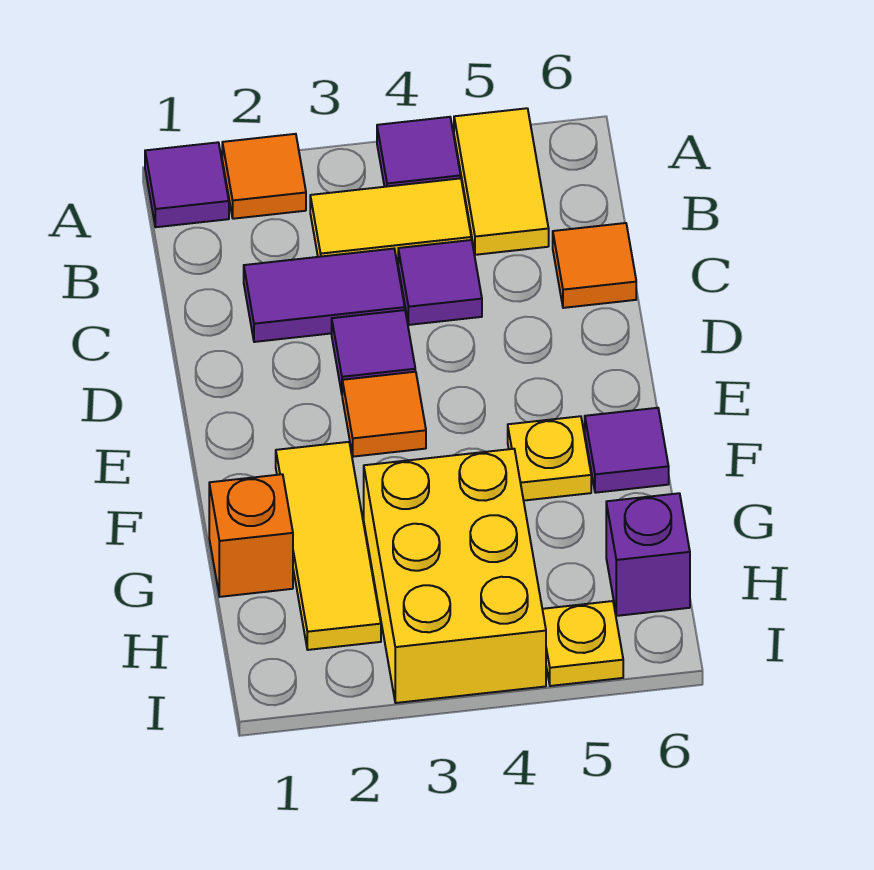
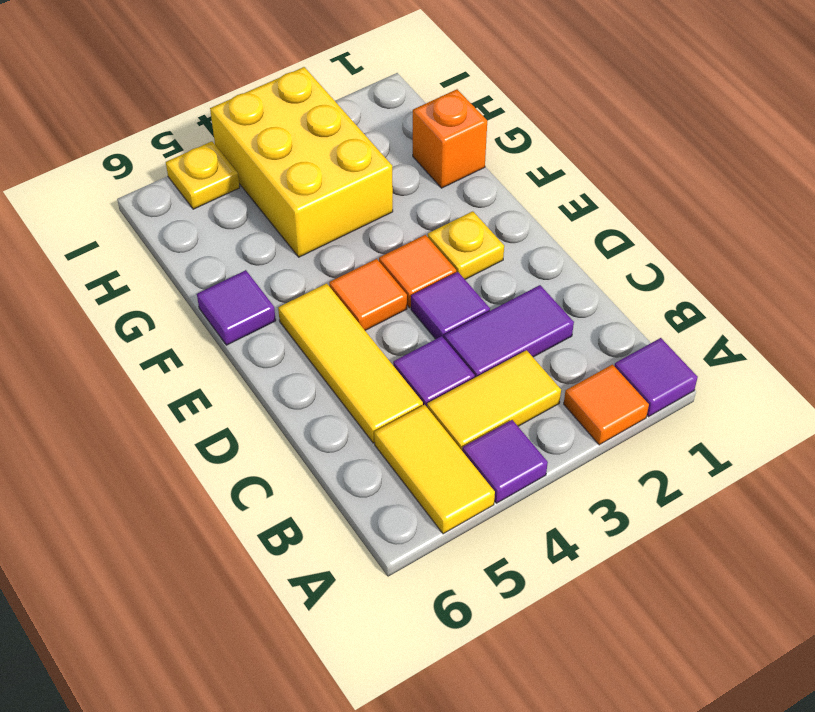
orange tile C6 level 1 -> orange tile E4 level 1
yellow tile F2:H2 level 1 -> yellow tile C5:E5 level 1
yellow plate F5 level 1 -> yellow plate E2 level 1
purple brick H6 level 1 -> none

